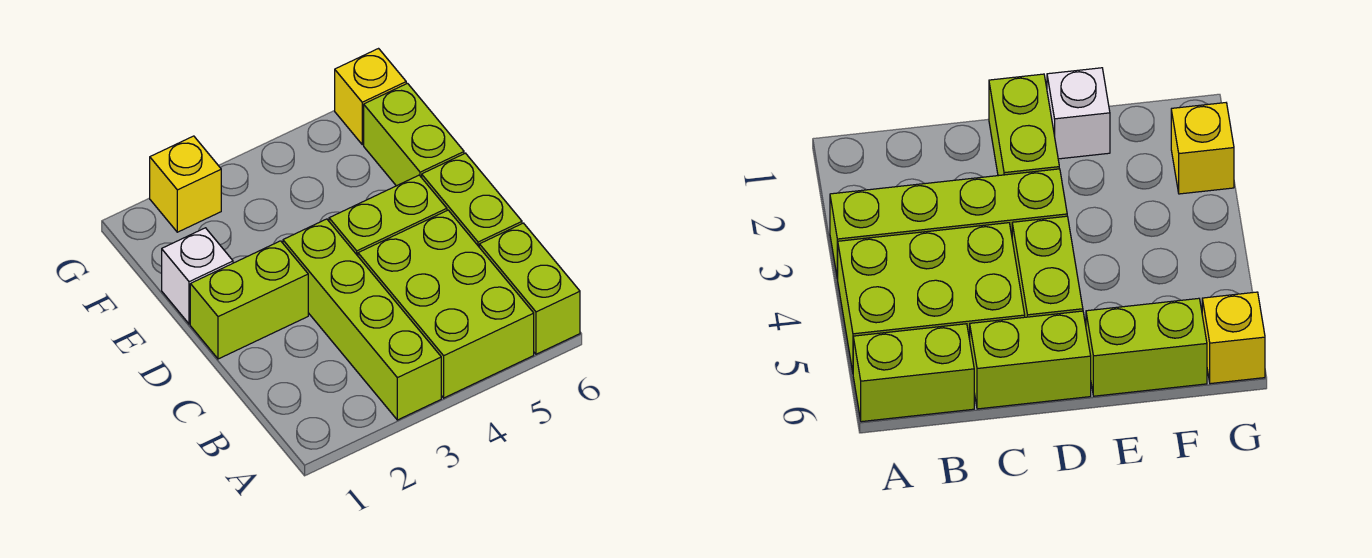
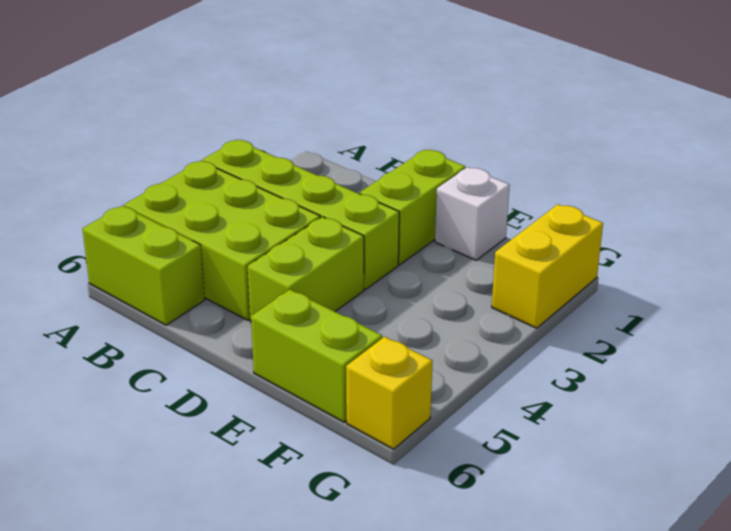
lime brick C6:D6 level 1 -> none
yellow brick G2 level 1 -> yellow brick G1:G2 level 1

